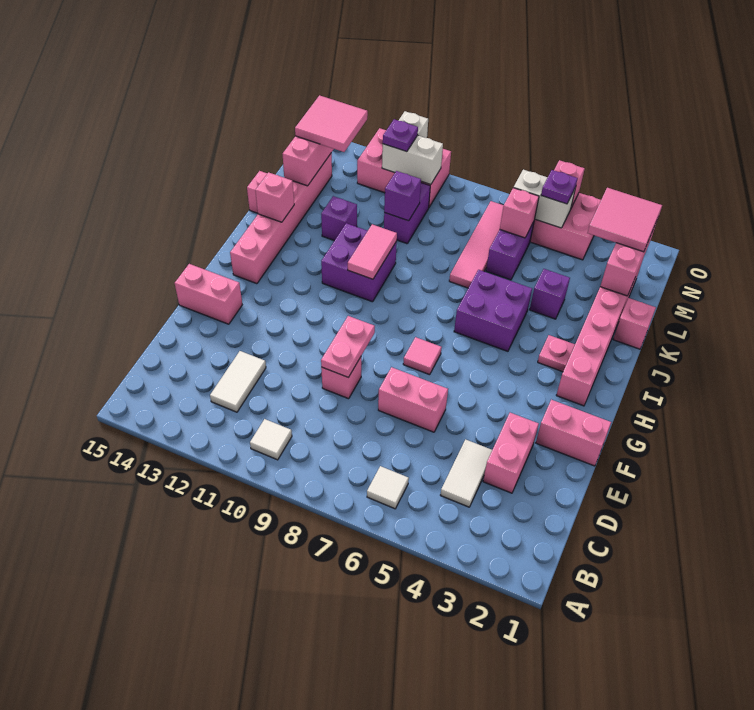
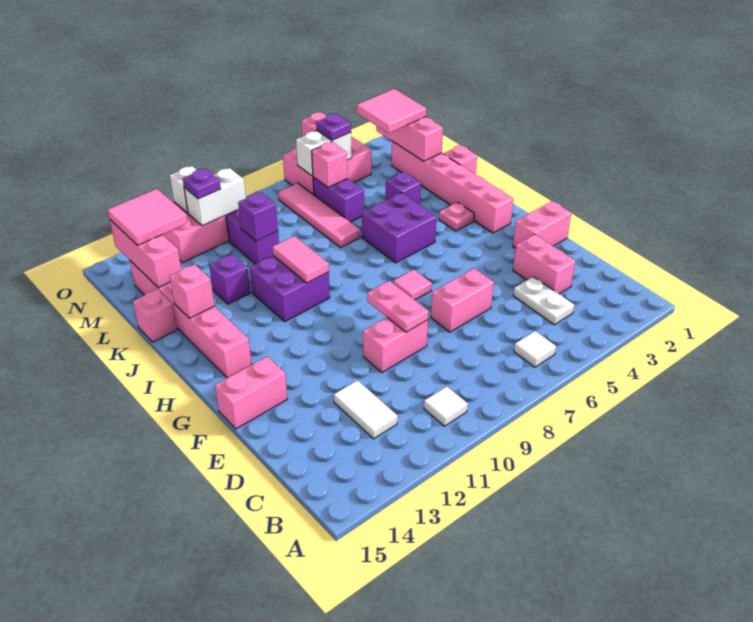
white tile C4:D4 level 1 -> white plate C4:D4 level 1
pink brick E9 level 1 -> pink brick E9:E10 level 1

